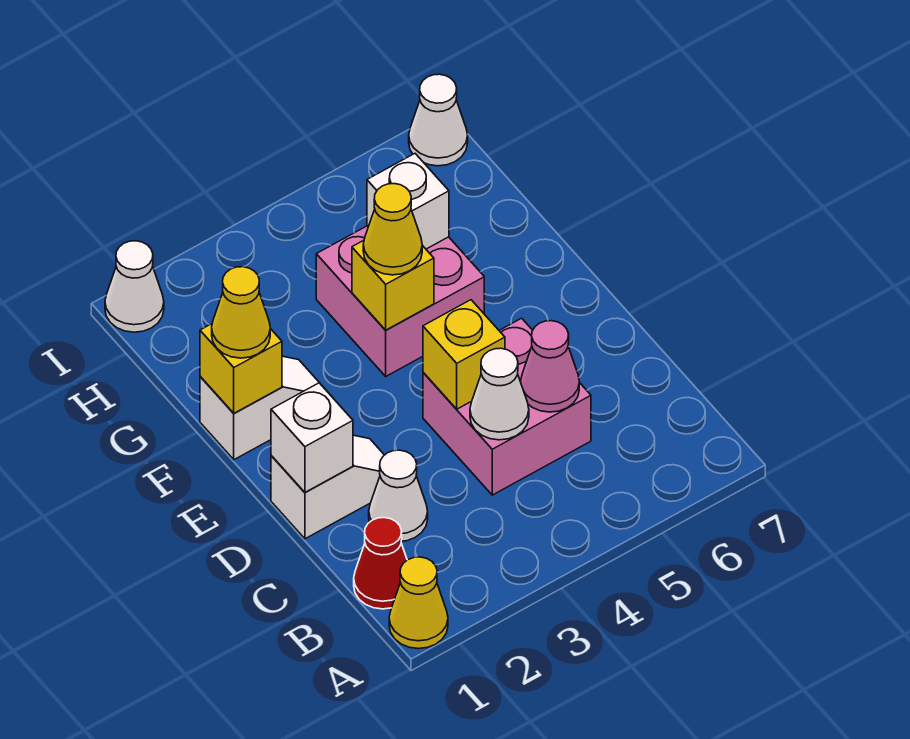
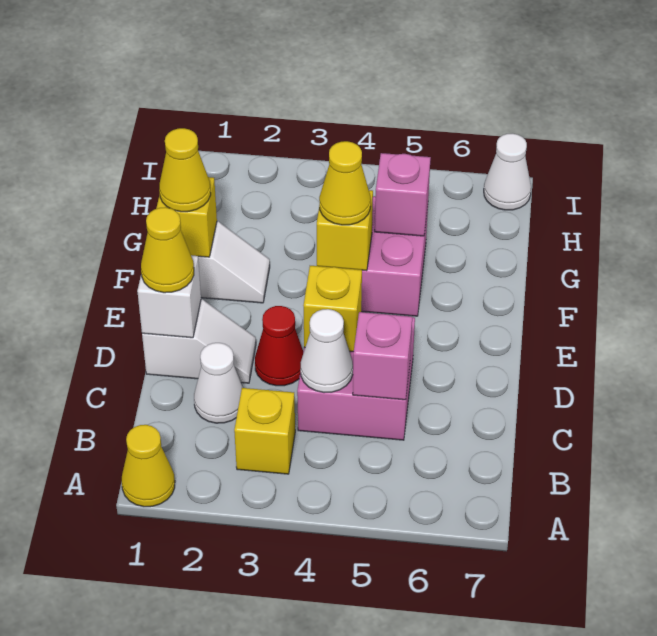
red cone B1 level 1 -> red cone D3 level 1
none -> yellow brick B3 level 1
pink cone C5 level 2 -> pink brick C5 level 2
none -> yellow cone D1 level 3
white brick G5 level 2 -> pink brick G5 level 2
white cone I1 level 1 -> none

